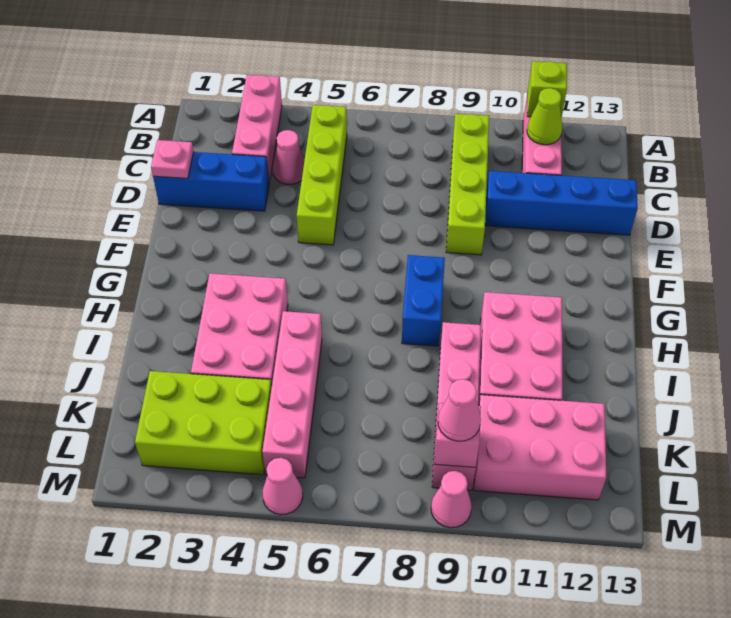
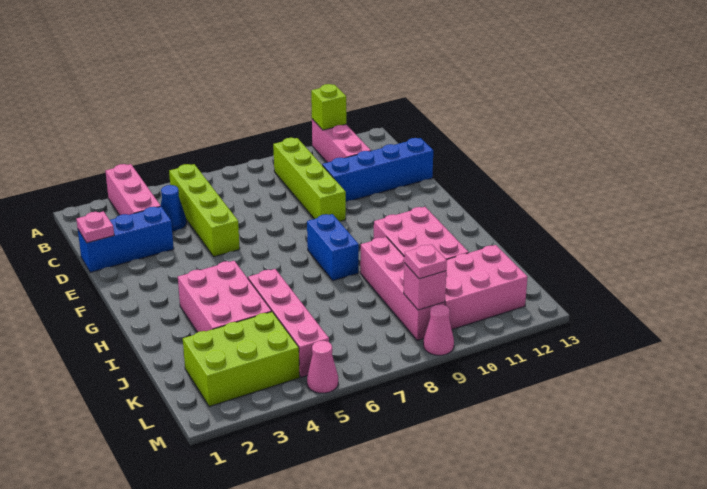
lime cone B11 level 2 -> none
pink cone C4 level 1 -> blue cone C4 level 1
pink cone L9 level 3 -> pink plate L9 level 3

